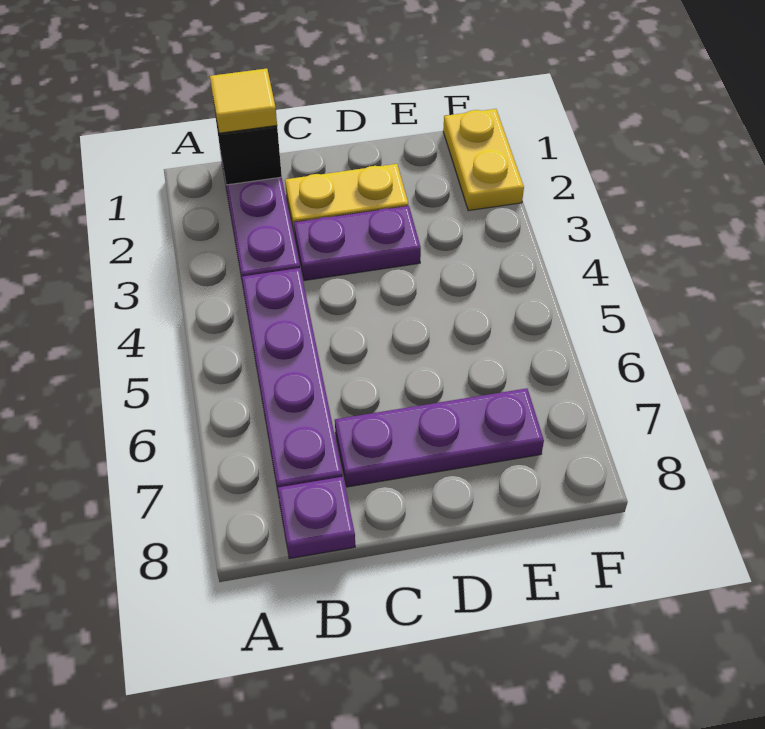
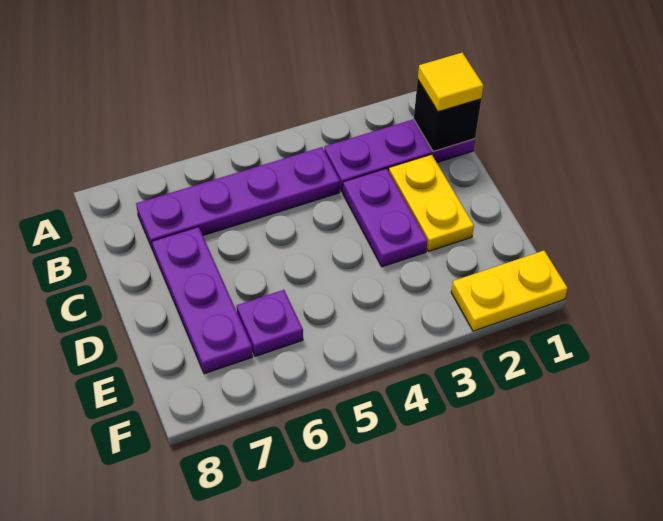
purple plate B8 level 1 -> purple plate E6 level 1

